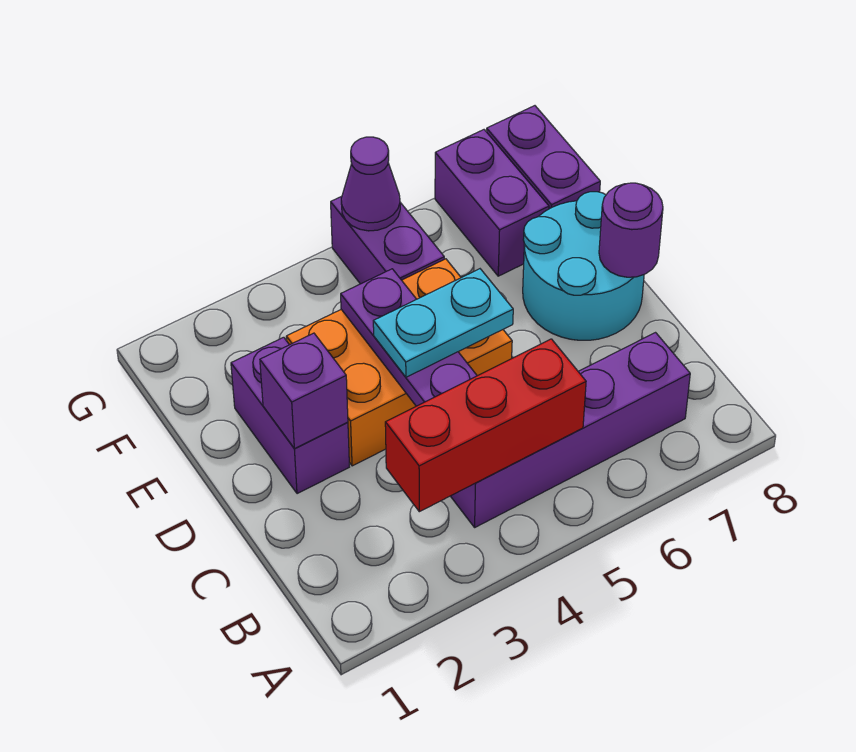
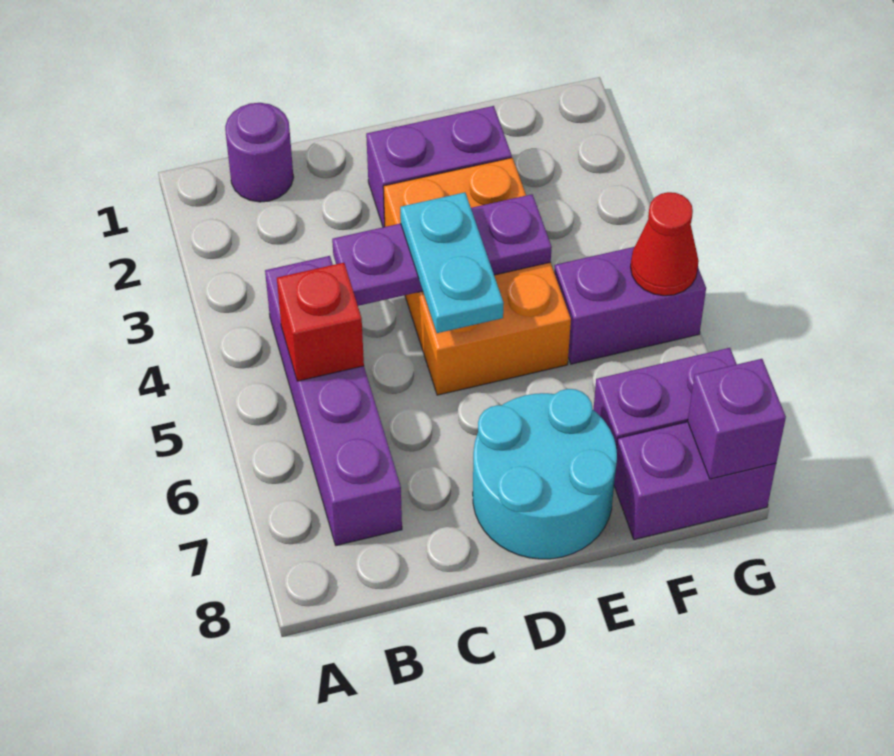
red brick B3:B5 level 2 -> red brick B5 level 2
purple brick D2 level 2 -> purple brick G8 level 2
purple round brick D8 level 2 -> purple round brick B1 level 1
purple cone G5 level 2 -> red cone G5 level 2

